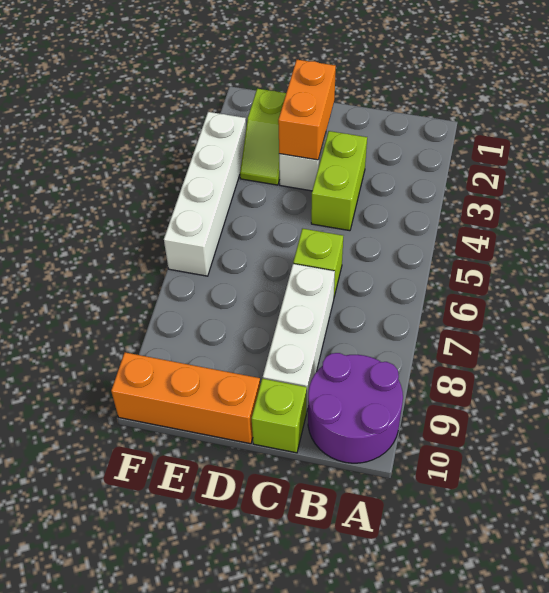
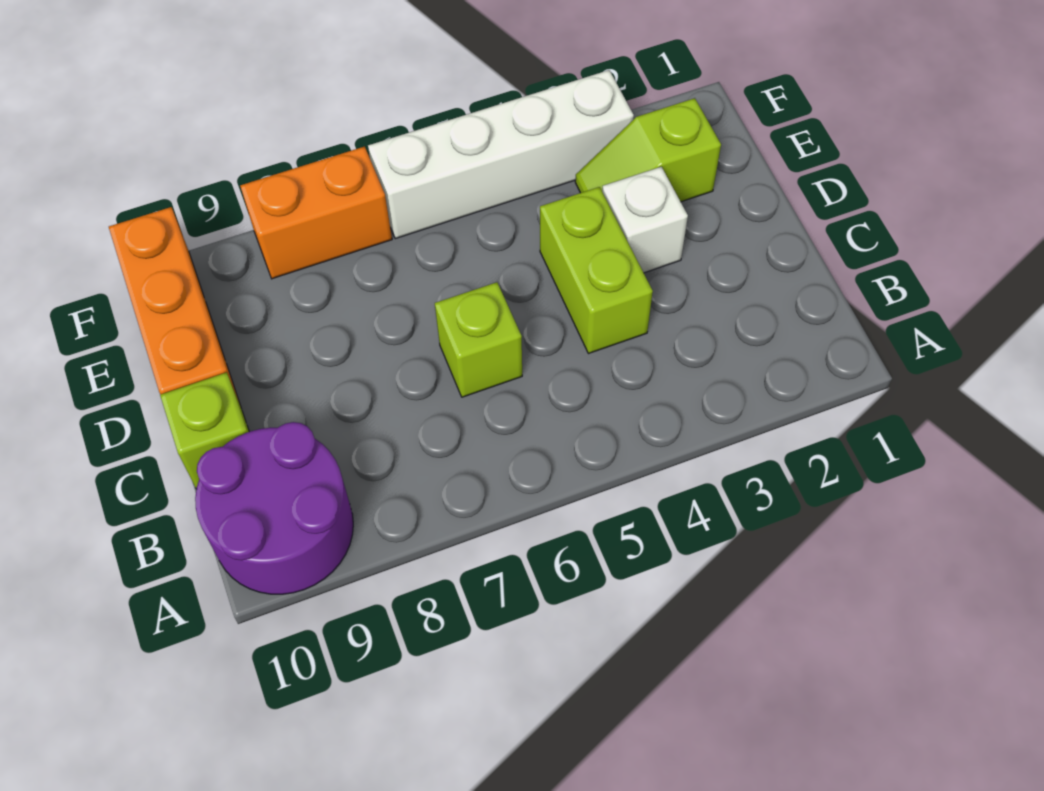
lime brick C3:C4 level 1 -> lime brick C4:D4 level 1
white brick C7:C9 level 1 -> none
orange brick D2:D3 level 2 -> orange brick F7:F8 level 1

